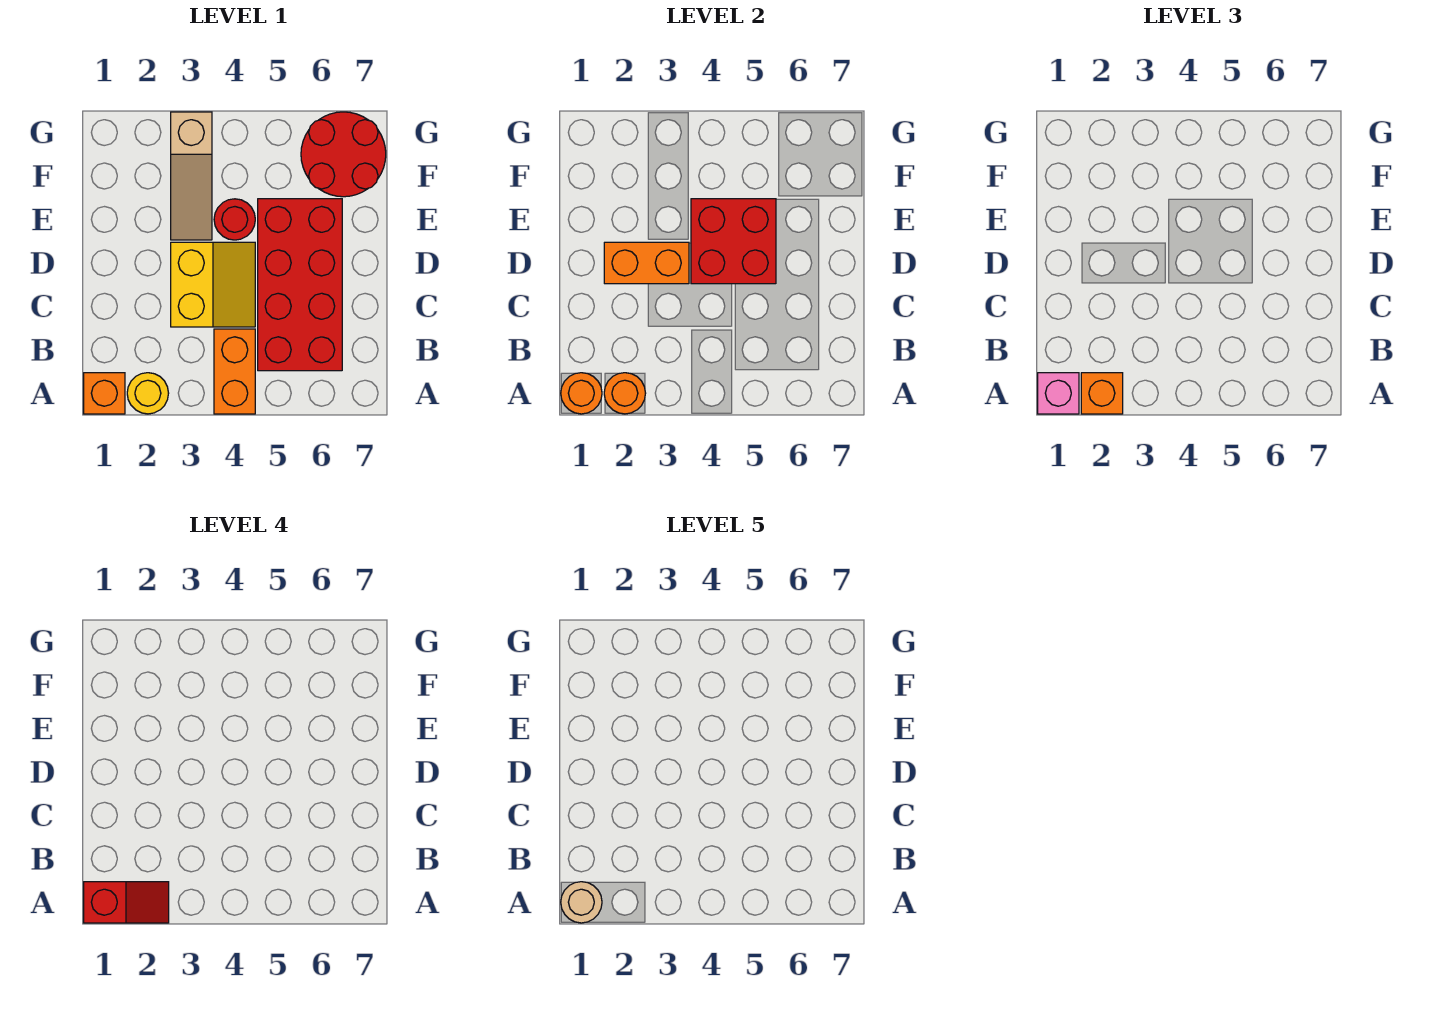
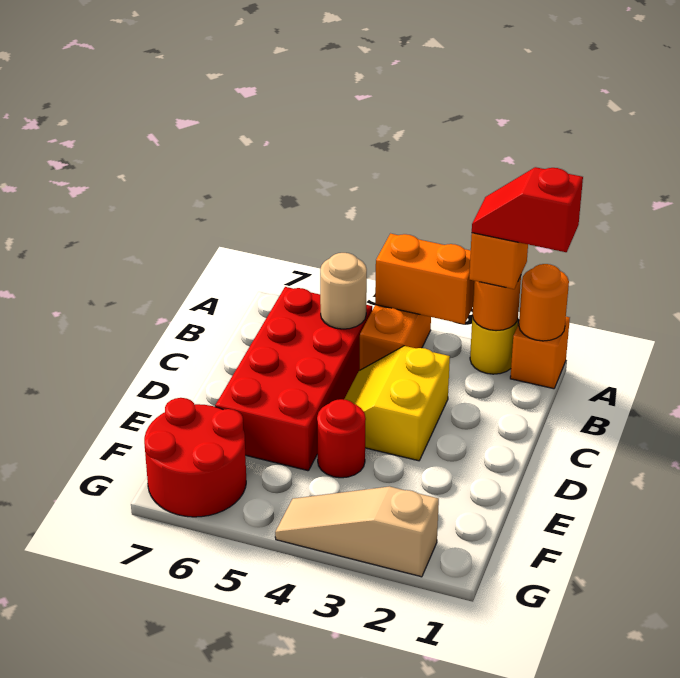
pink brick A1 level 3 -> none
tan round brick A1 level 5 -> tan round brick B5 level 2
orange brick D2:D3 level 2 -> orange brick A3:A4 level 2
red brick D4:E5 level 2 -> none
tan slope E3:G3 level 1 top G -> tan slope G2:G4 level 1 top 2

